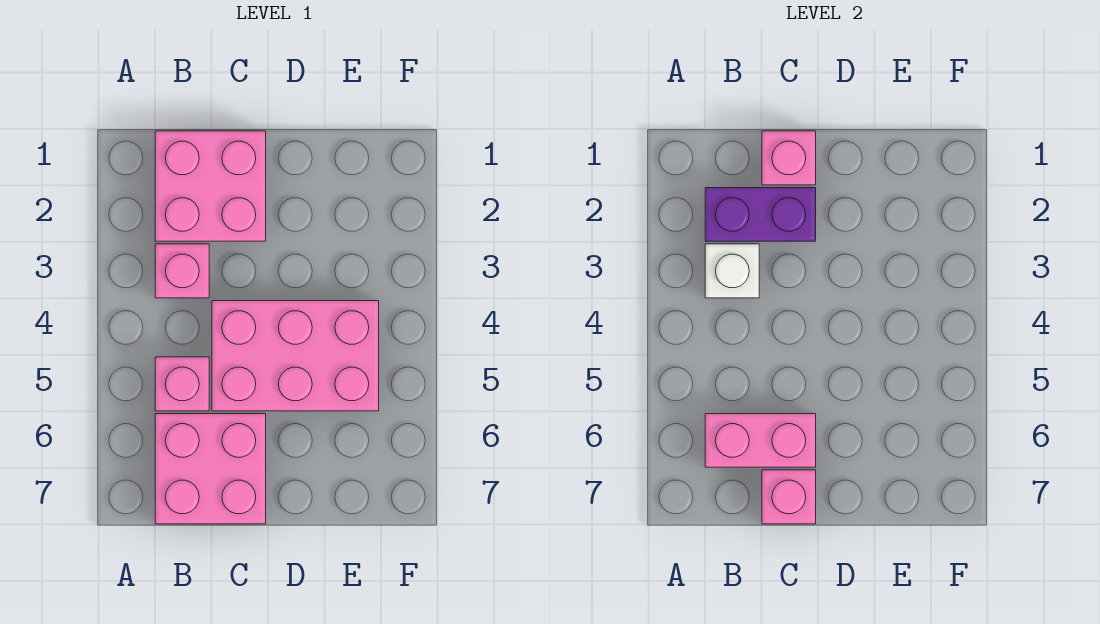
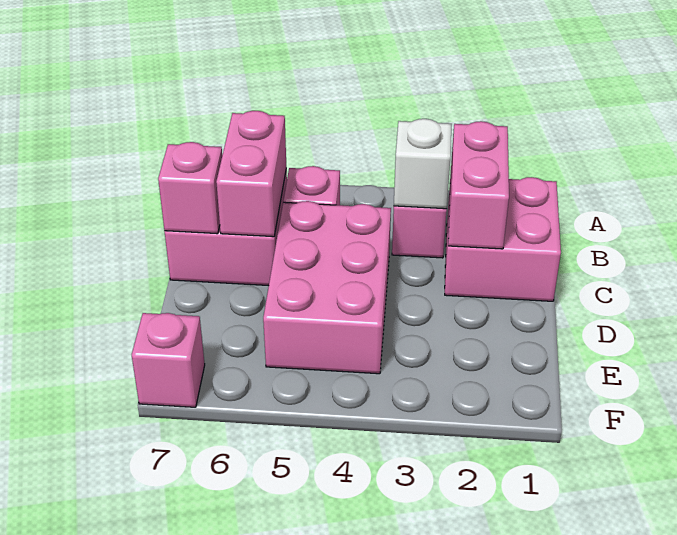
purple brick B2:C2 level 2 -> pink brick B2:C2 level 2
pink brick C1 level 2 -> pink brick F7 level 1

